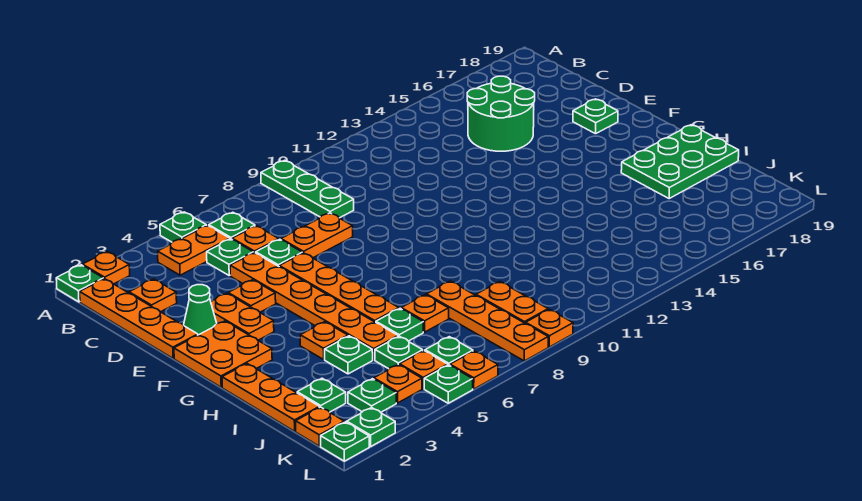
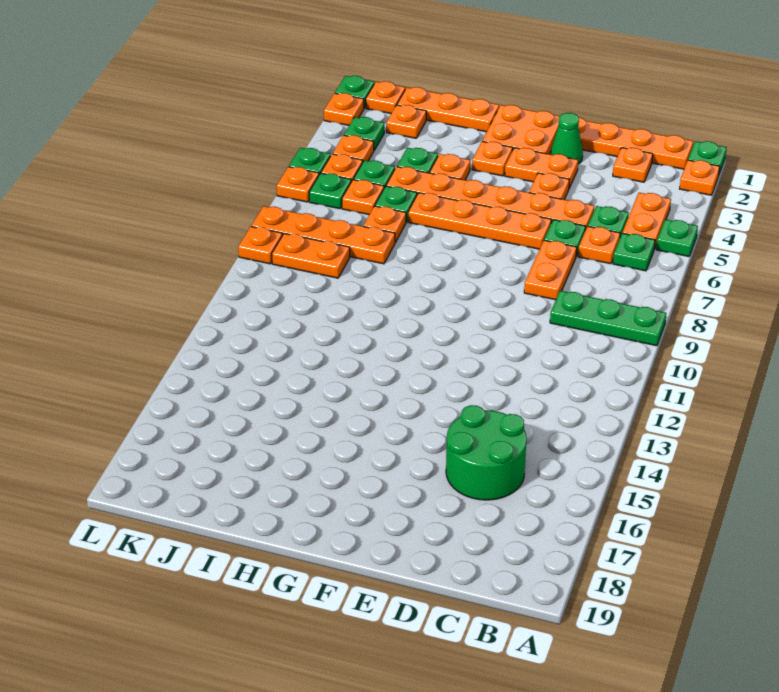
green plate E18 level 1 -> none
none -> orange plate G3 level 1
green plate H17:I19 level 1 -> none
green plate J2 level 1 -> orange plate J2 level 1
none -> orange plate J6 level 1
green plate L2 level 1 -> orange plate L2 level 1

